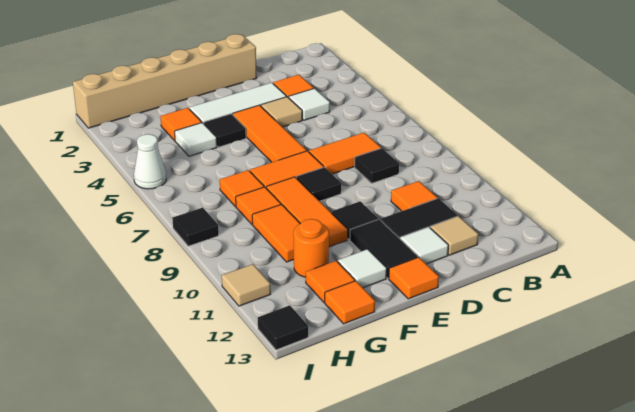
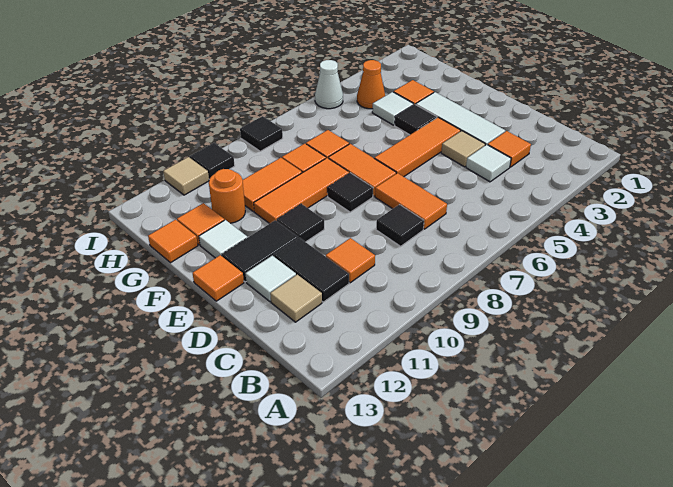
tan brick D1:I1 level 1 -> none
none -> orange cone H4 level 1
black tile I13 level 1 -> black tile I10 level 1

